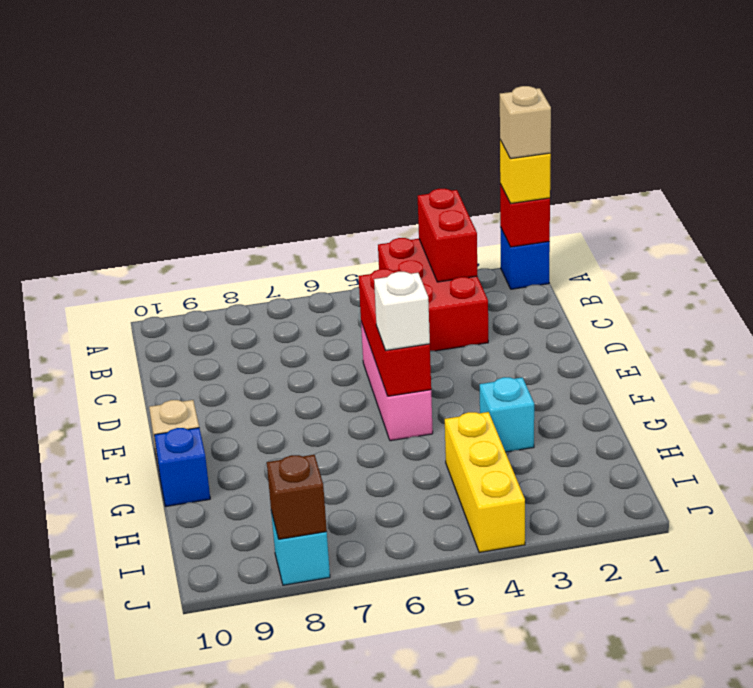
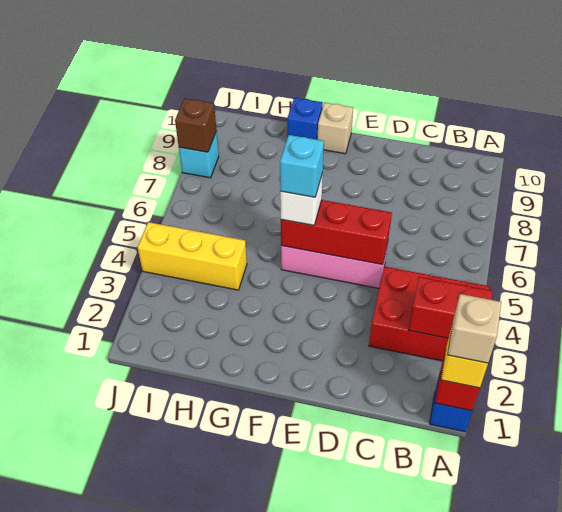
cyan brick G3 level 1 -> cyan brick F5 level 4

